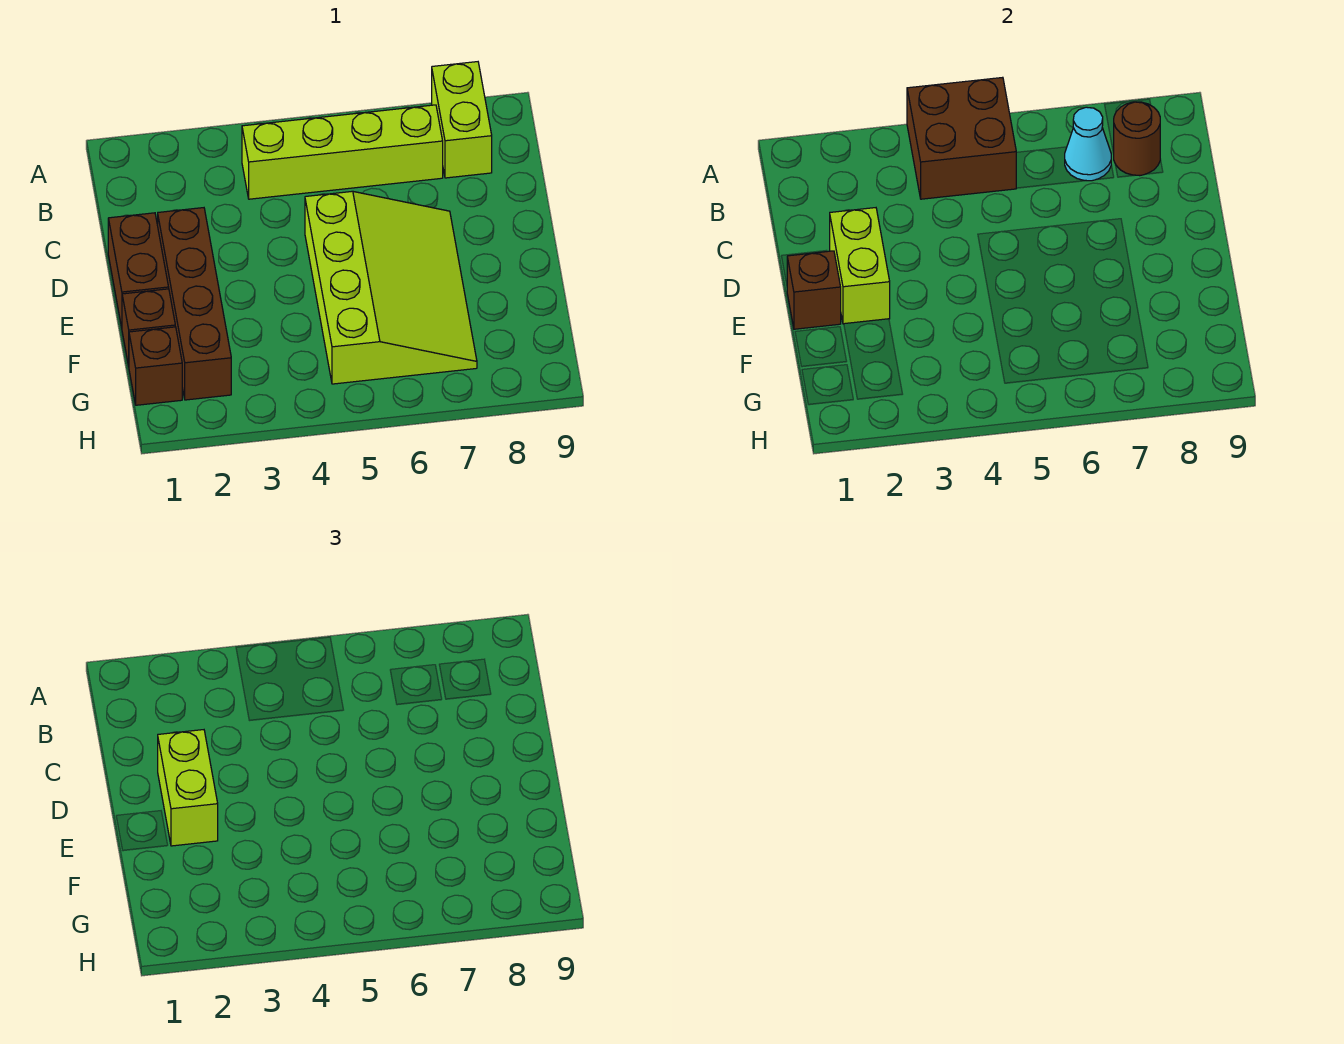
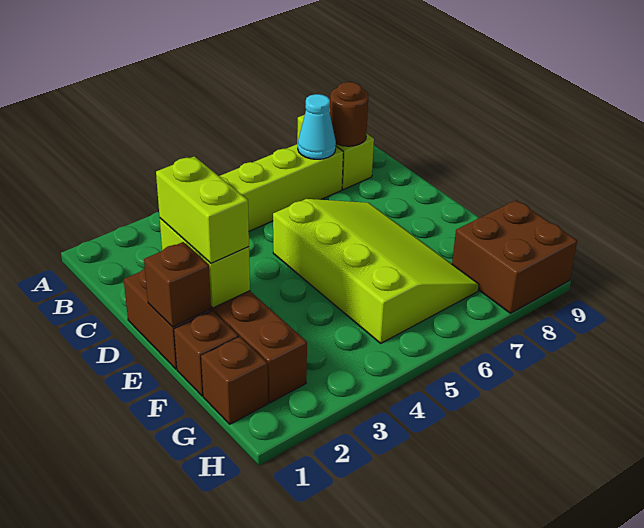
brown brick A4:B5 level 2 -> brown brick G8:H9 level 1

